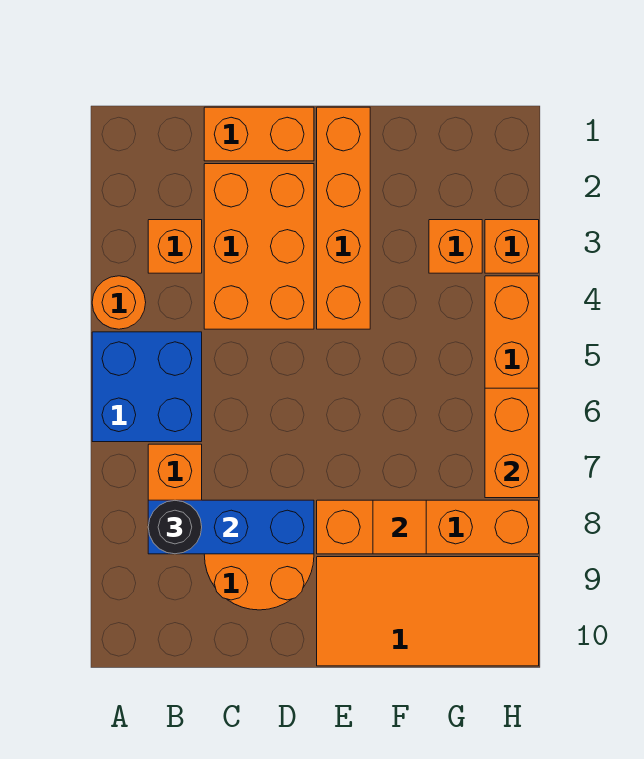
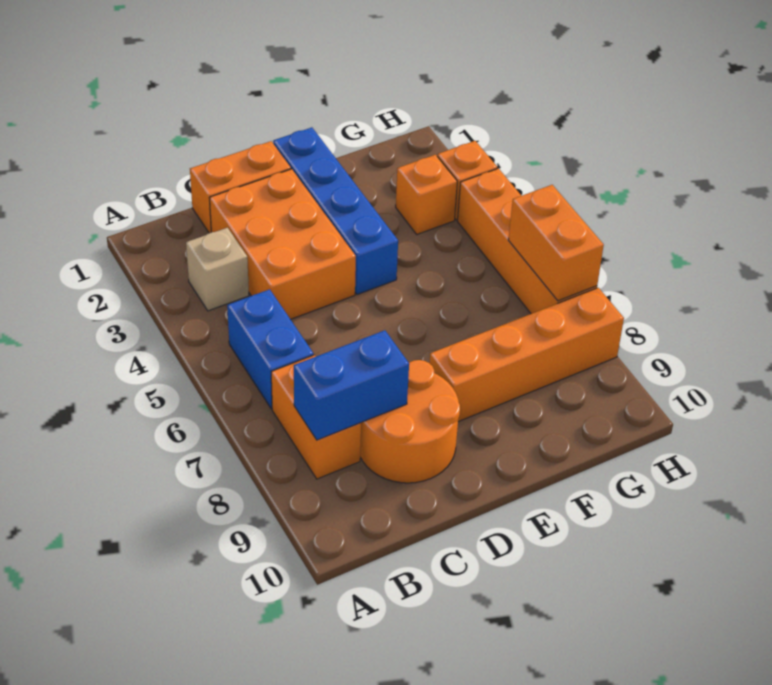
orange round brick A4 level 1 -> none
blue brick A5:B6 level 1 -> blue brick B5:B6 level 1
orange brick B3 level 1 -> tan brick B3 level 1
blue brick B8:D8 level 2 -> blue brick B8:C8 level 2
black round brick B8 level 3 -> none
orange brick E1:E4 level 1 -> blue brick E1:E4 level 1
orange tile E9:H10 level 1 -> none
orange tile F8 level 2 -> none

